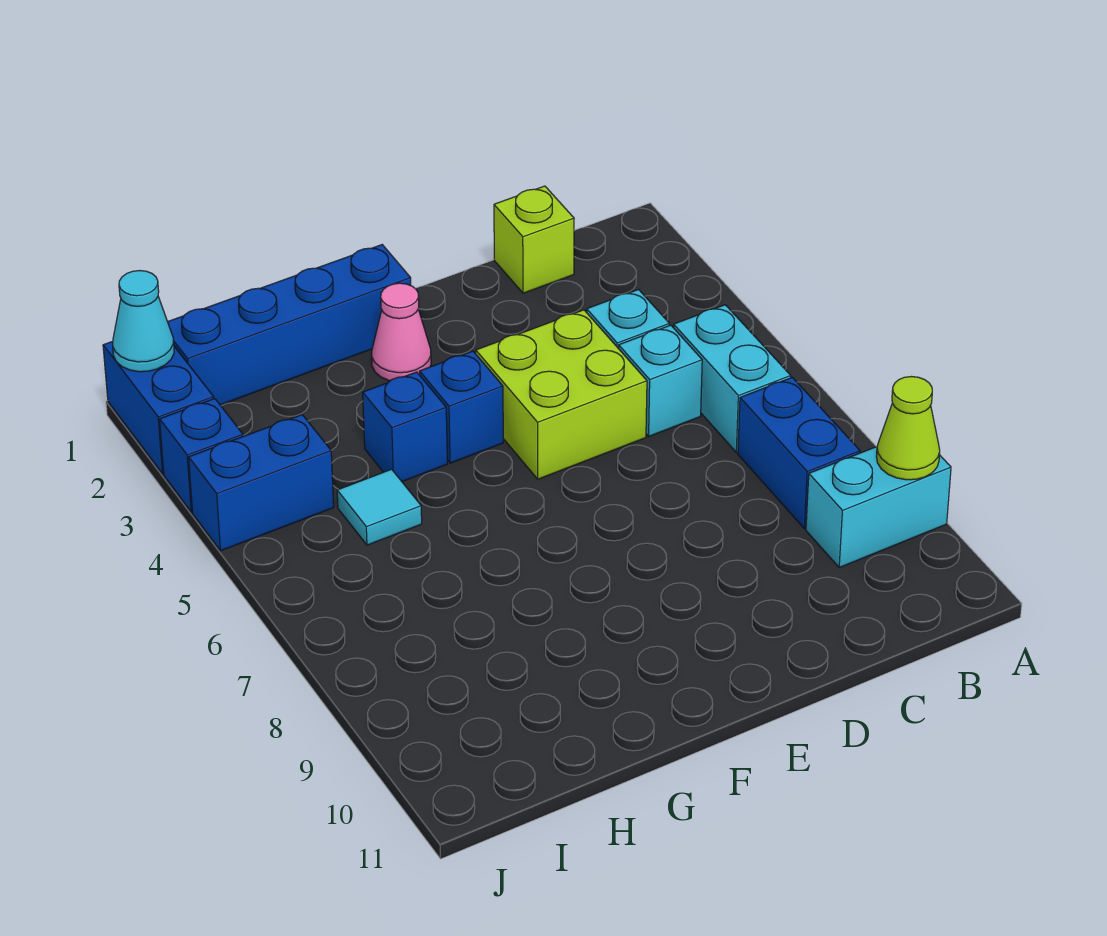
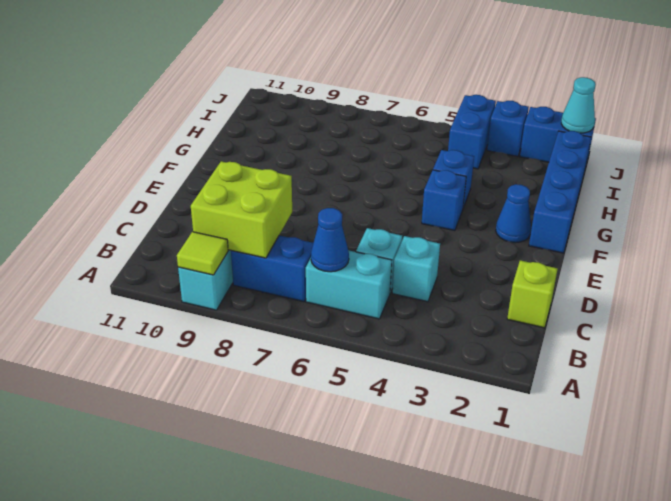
lime cone A9 level 2 -> lime tile A9 level 2
none -> blue cone B6 level 2
lime brick D4:E5 level 1 -> lime brick B8:C9 level 2
pink cone F2 level 1 -> blue cone F2 level 1
cyan tile H5 level 1 -> none

